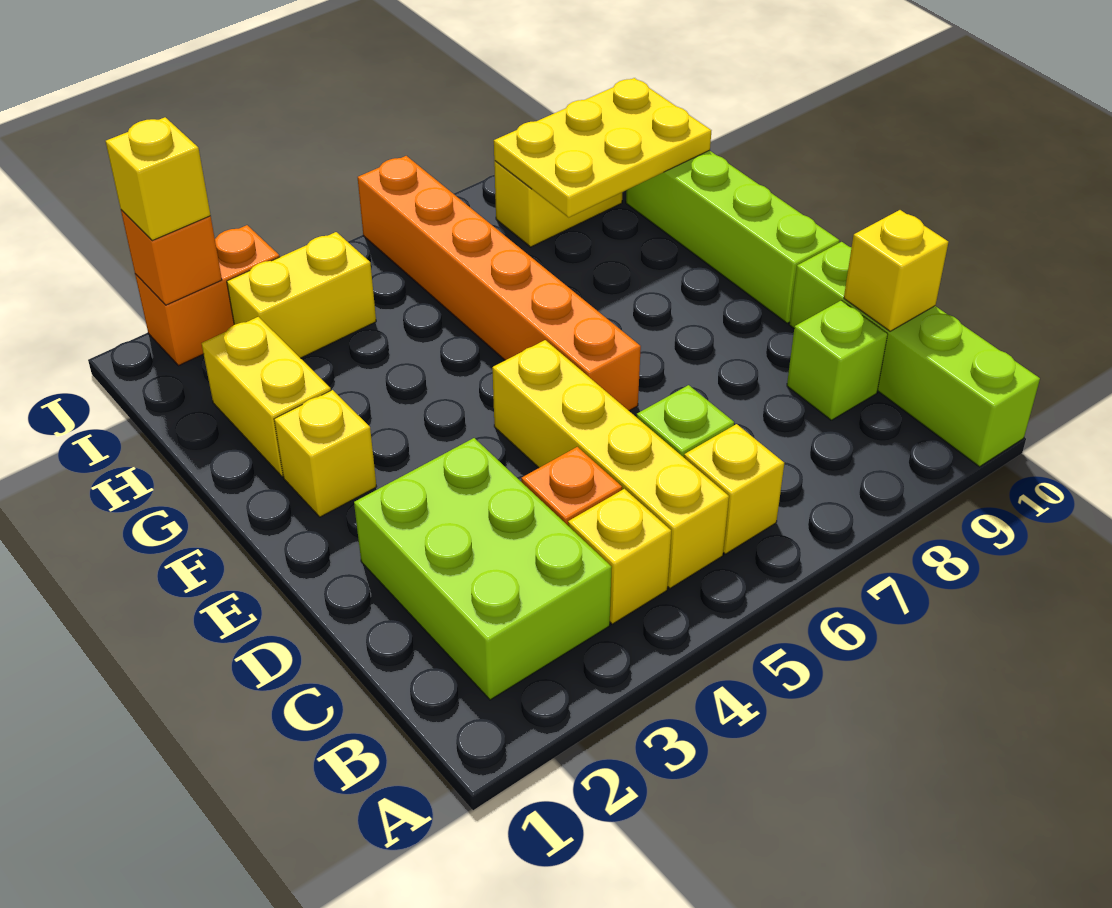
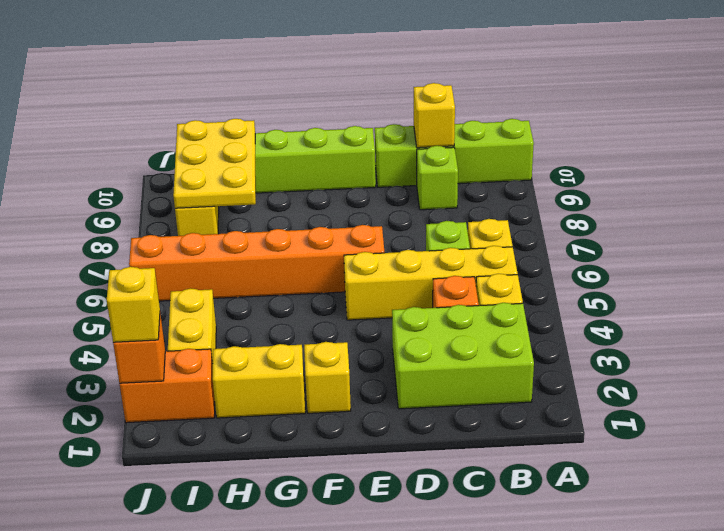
orange brick J2:J3 level 1 -> orange brick I2:J2 level 1

